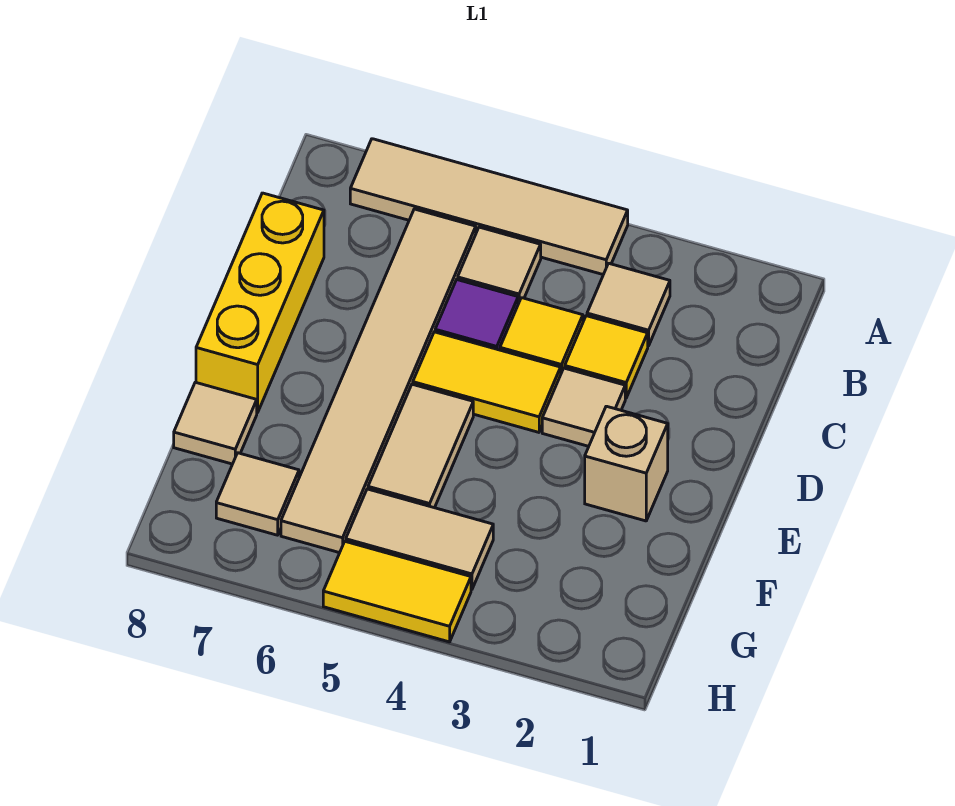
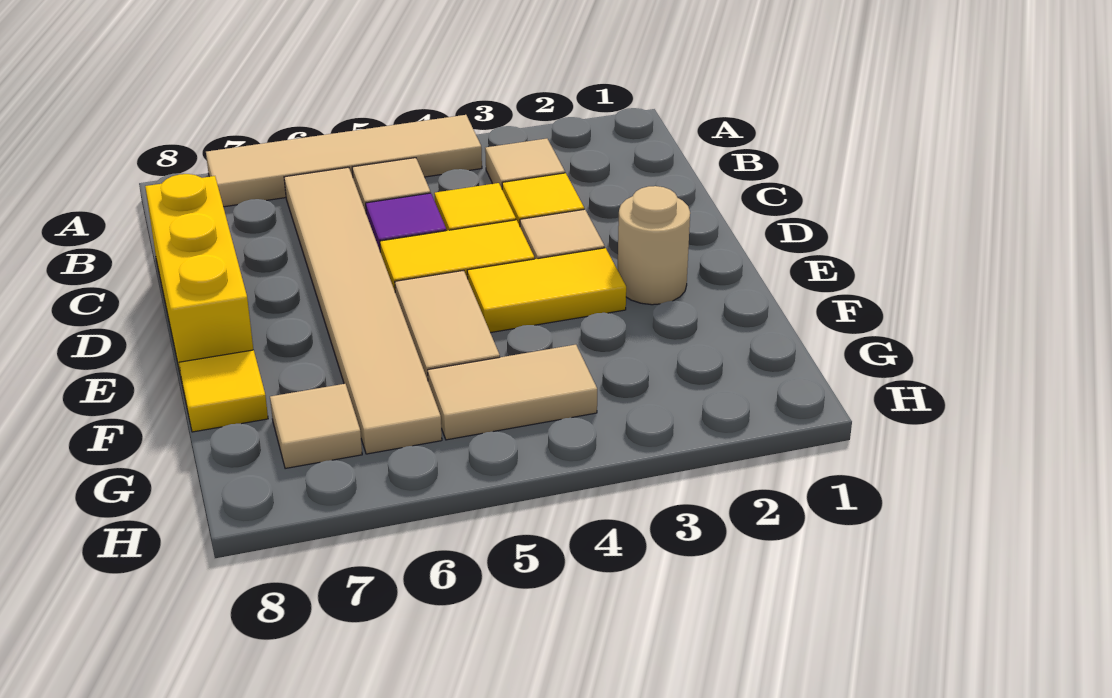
tan brick E2 level 1 -> tan round brick E2 level 1
tan tile F8 level 1 -> yellow tile F8 level 1
yellow tile H4:H5 level 1 -> yellow tile E3:E4 level 1

